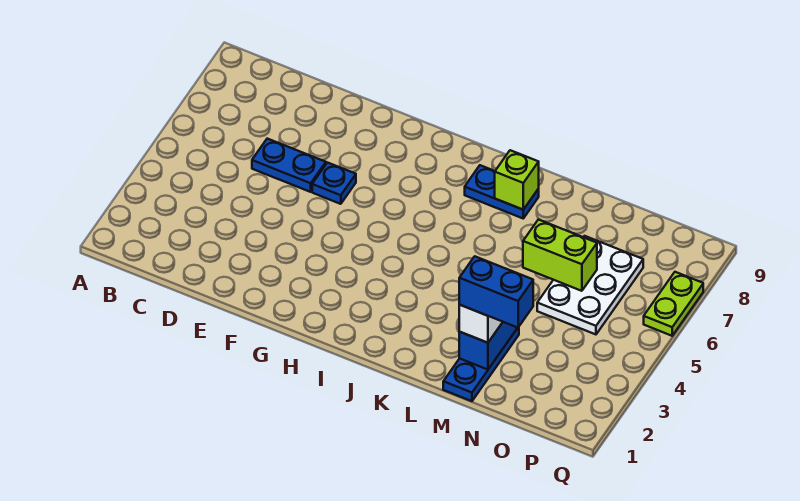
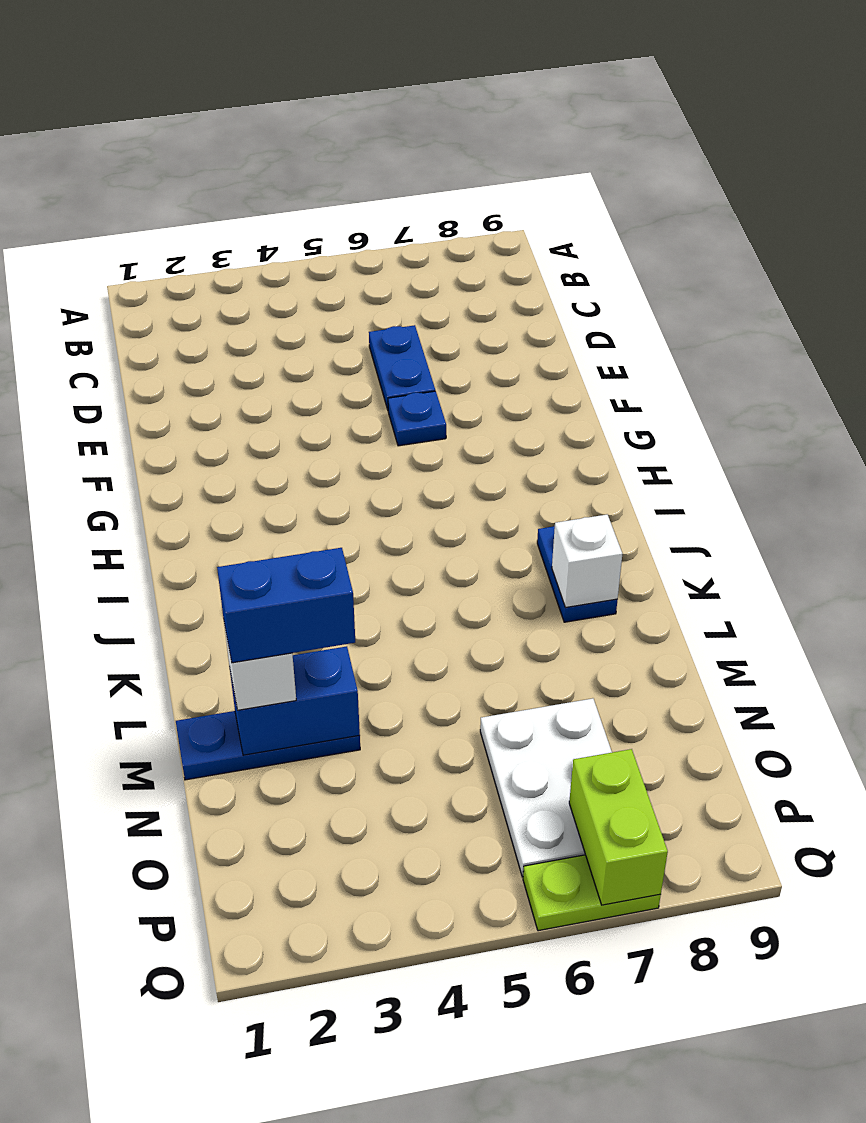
lime brick K8 level 2 -> white brick K8 level 2
blue brick M2:N2 level 4 -> blue brick M2:M3 level 4
lime brick M6:N6 level 2 -> lime brick P7:Q7 level 2
white plate N5:O7 level 1 -> white plate N6:P7 level 1

